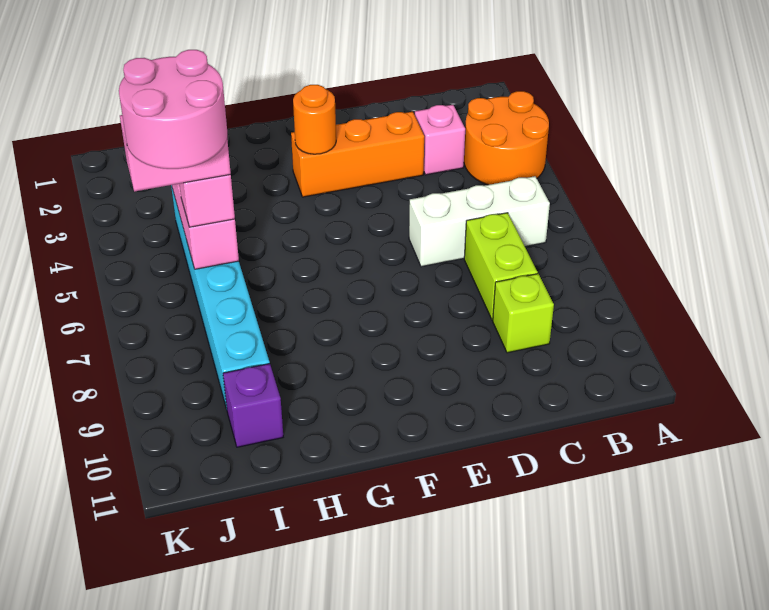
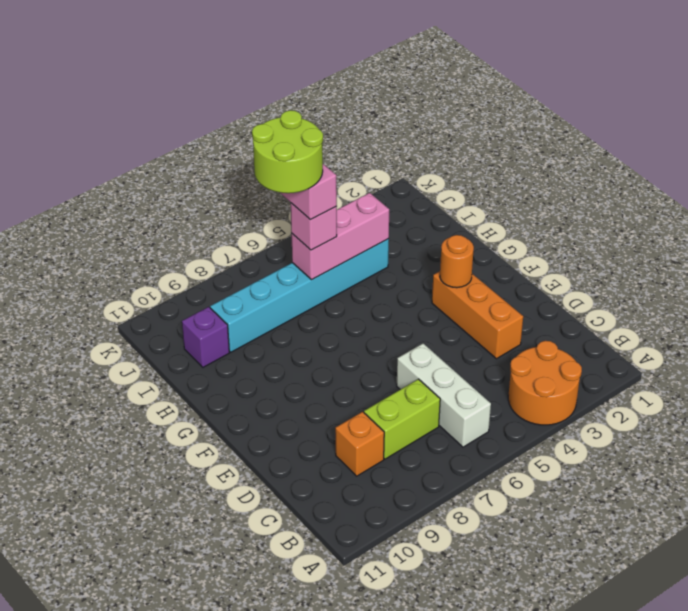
pink brick C3 level 1 -> none
lime brick C9 level 1 -> orange brick C9 level 1
pink round brick I6:J7 level 5 -> lime round brick I6:J7 level 5

